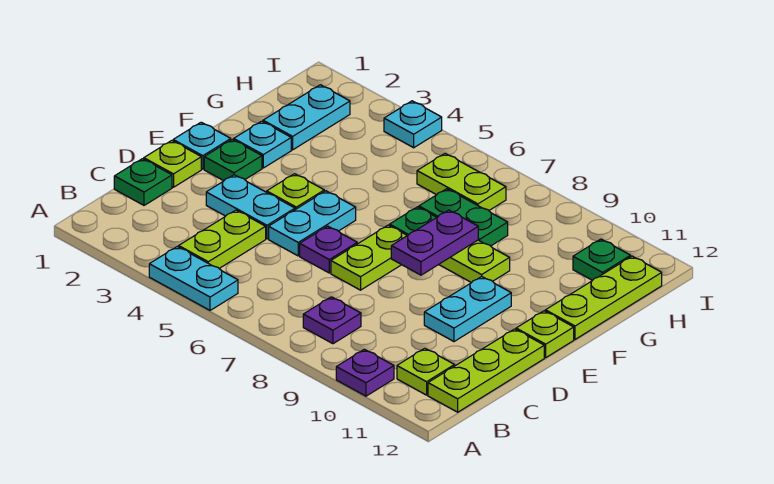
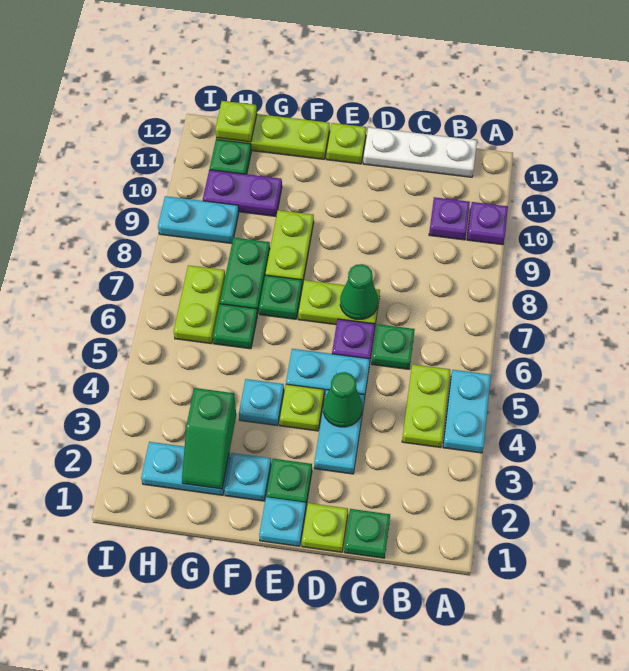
lime plate B4:C4 level 1 -> lime plate B4:B5 level 1
purple plate B8 level 1 -> purple plate B10 level 1
lime plate B11 level 1 -> lime plate H12 level 2
lime plate B12:D12 level 1 -> white plate B12:D12 level 1
none -> green plate C6 level 1
none -> green cone D4 level 2
none -> green cone D7 level 2
cyan plate D10:E10 level 1 -> cyan plate H9:I9 level 1
purple plate E8:F8 level 2 -> purple plate G10:H10 level 1
none -> green slope G2:G3 level 2 top 3
none -> green plate G6 level 1
cyan plate I4 level 1 -> cyan plate F4 level 1

